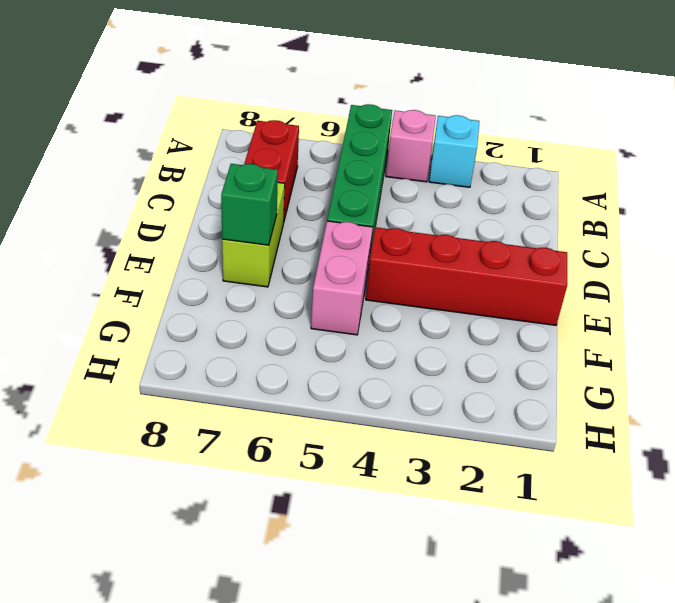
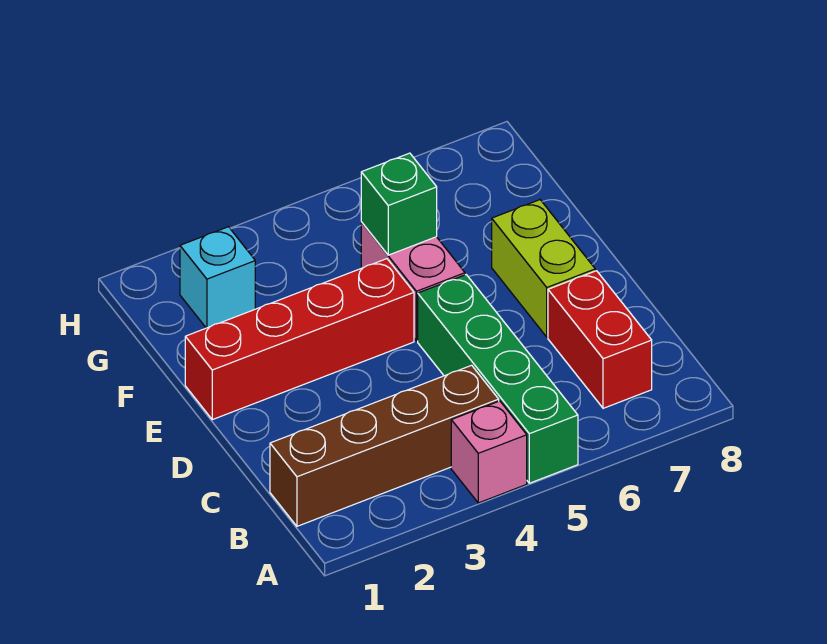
cyan brick A3 level 1 -> cyan brick G2 level 1
none -> brown brick B1:B4 level 1
green brick E7 level 2 -> green brick F5 level 2

